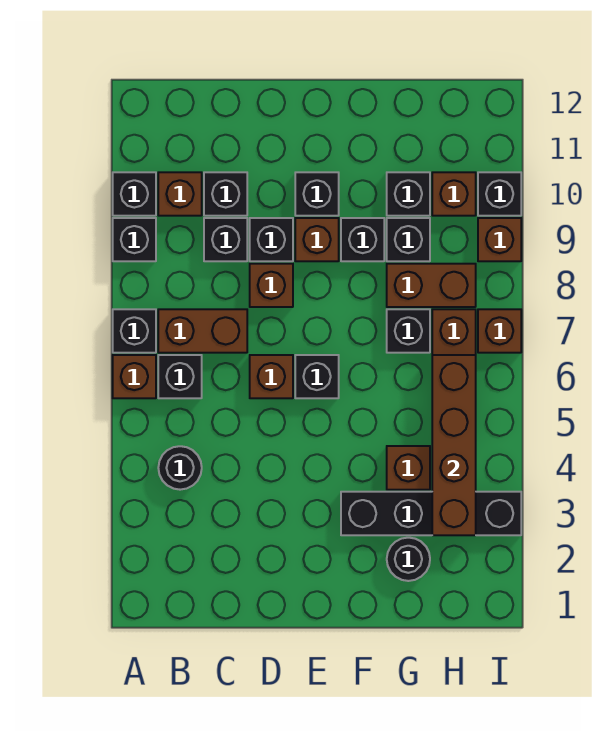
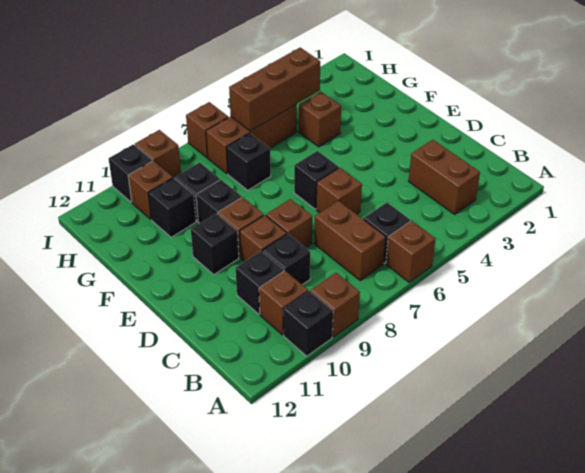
black brick A7 level 1 -> none
black brick A9 level 1 -> brown brick A9 level 1
black round brick B4 level 1 -> none
black brick D9 level 1 -> brown brick D9 level 1
black brick F3:I3 level 1 -> none
black round brick G2 level 1 -> none
brown brick G8:H8 level 1 -> brown brick B3:C3 level 1
brown brick H3:H6 level 2 -> brown brick H4:H6 level 2

